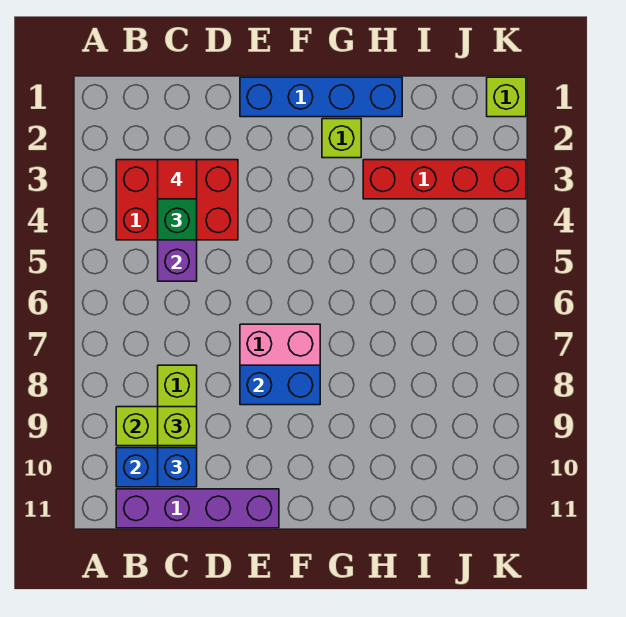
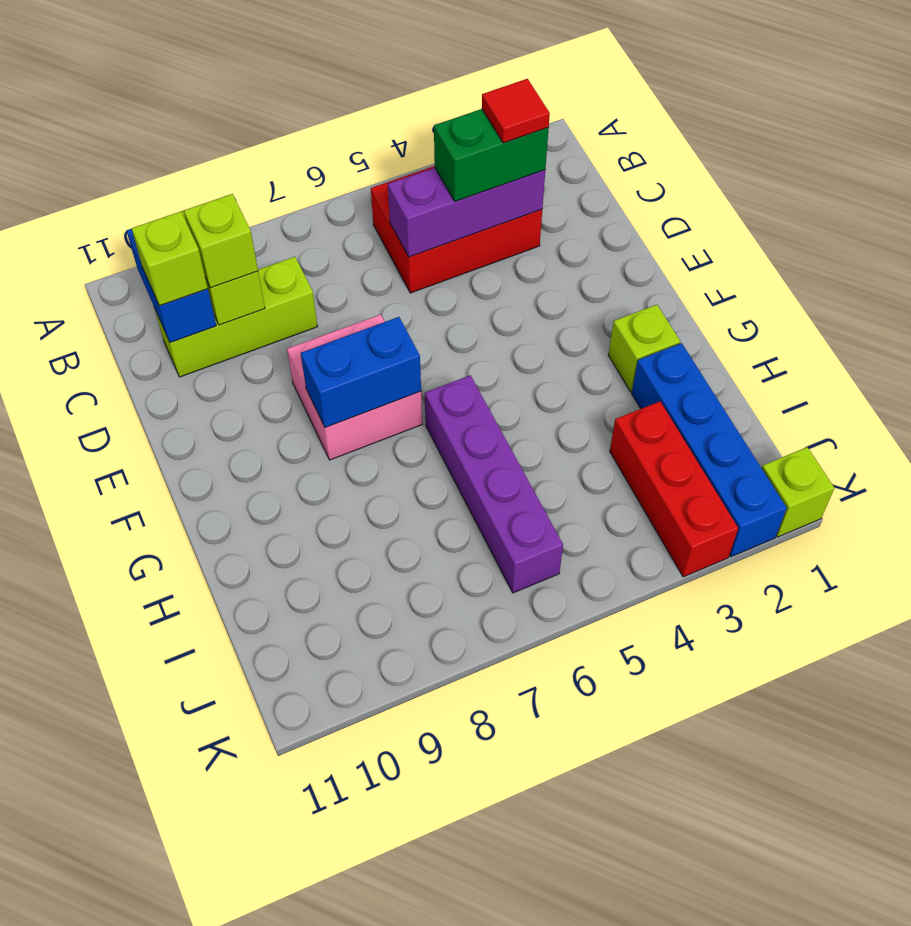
red brick B3:D4 level 1 -> red brick B3:C5 level 1
purple brick B11:E11 level 1 -> purple brick G6:J6 level 1
blue brick C10 level 3 -> lime brick C10 level 3
blue brick E1:H1 level 1 -> blue brick H2:K2 level 1
blue brick E8:F8 level 2 -> blue brick F7:F8 level 2
red brick H3:K3 level 1 -> red brick I3:K3 level 1

